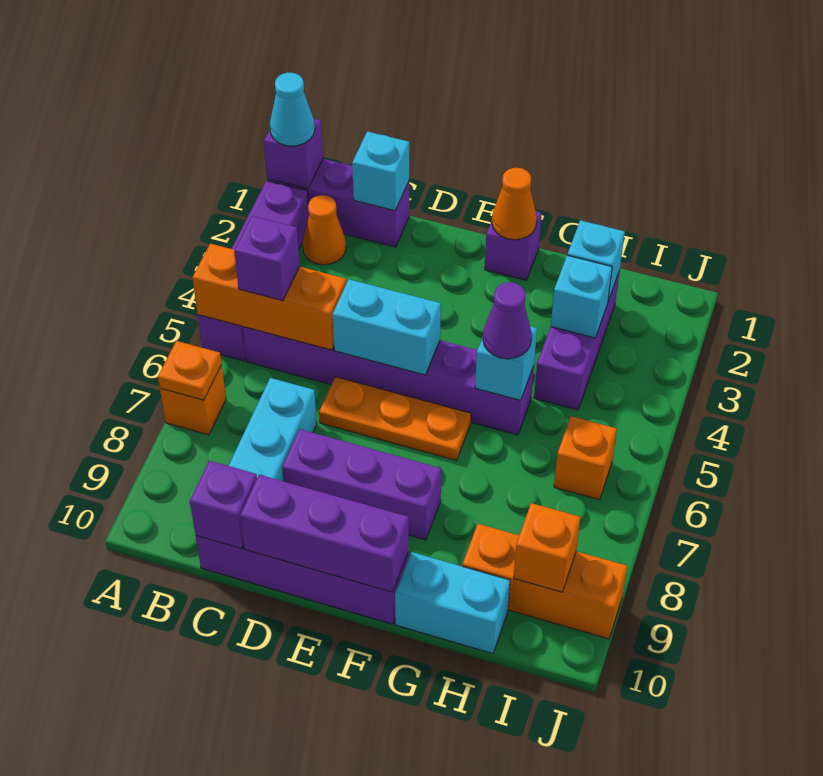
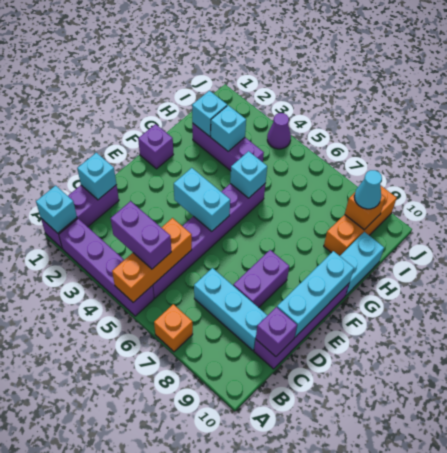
purple brick A1 level 2 -> cyan brick A1 level 2
cyan cone A1 level 3 -> cyan cone I9 level 3
orange plate A7 level 2 -> none
orange cone B2 level 1 -> none
purple brick B5 level 3 -> purple brick B4:B5 level 3
cyan brick D5:E5 level 2 -> cyan brick E4:E5 level 2
orange plate D6:F6 level 1 -> none
purple brick D8:F8 level 1 -> purple brick D8:E8 level 1
purple brick D10:F10 level 2 -> cyan brick D10:F10 level 2
orange cone F1 level 2 -> none
purple cone G5 level 3 -> purple cone J4 level 1
orange brick I6 level 1 -> none

